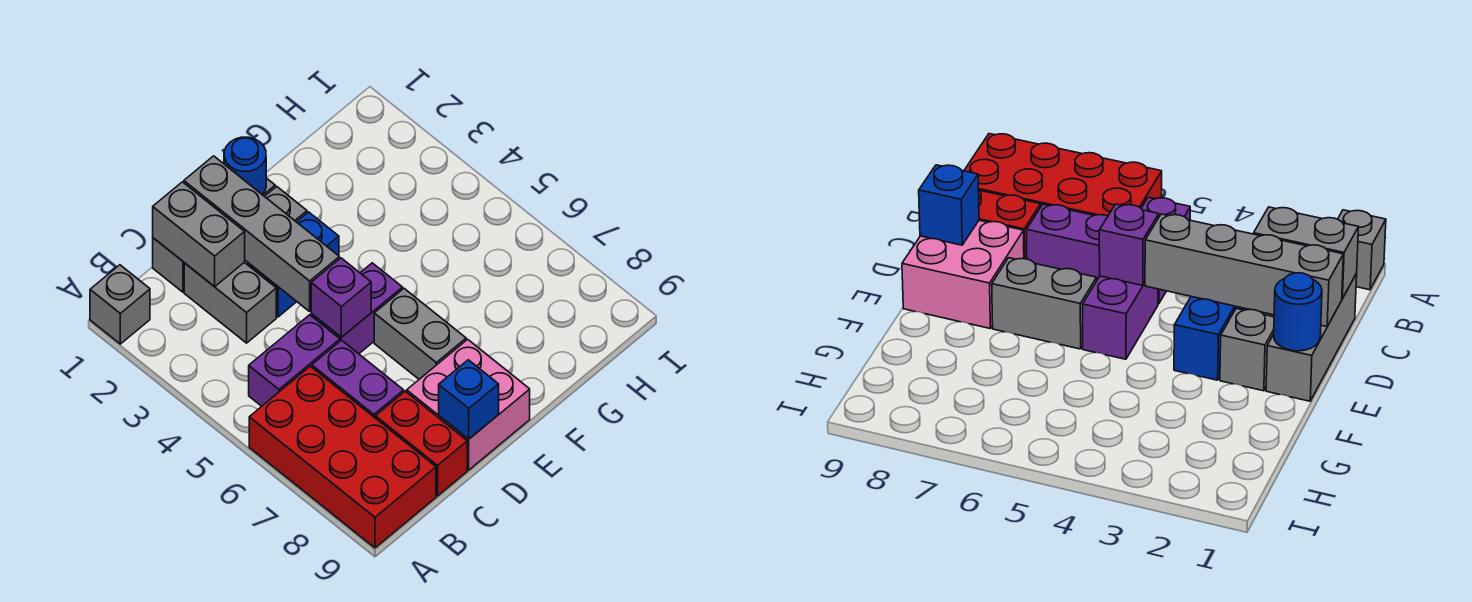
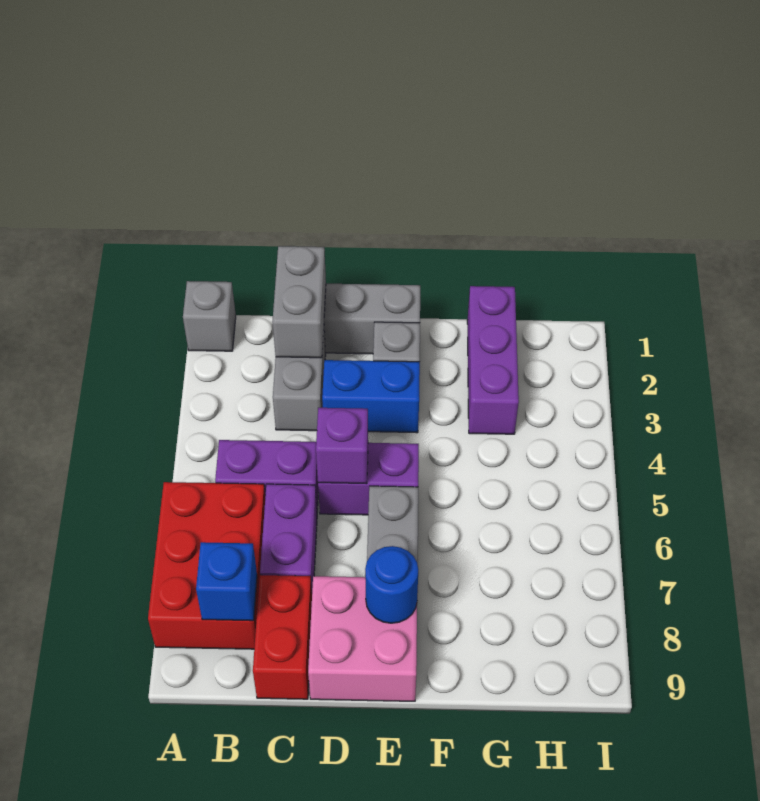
red brick A6:B9 level 1 -> red brick A6:B8 level 1
grey brick D1:D4 level 2 -> none
blue brick D9 level 2 -> blue brick B8 level 2
blue round brick E1 level 2 -> blue round brick E8 level 2
none -> purple brick G1:G3 level 1

